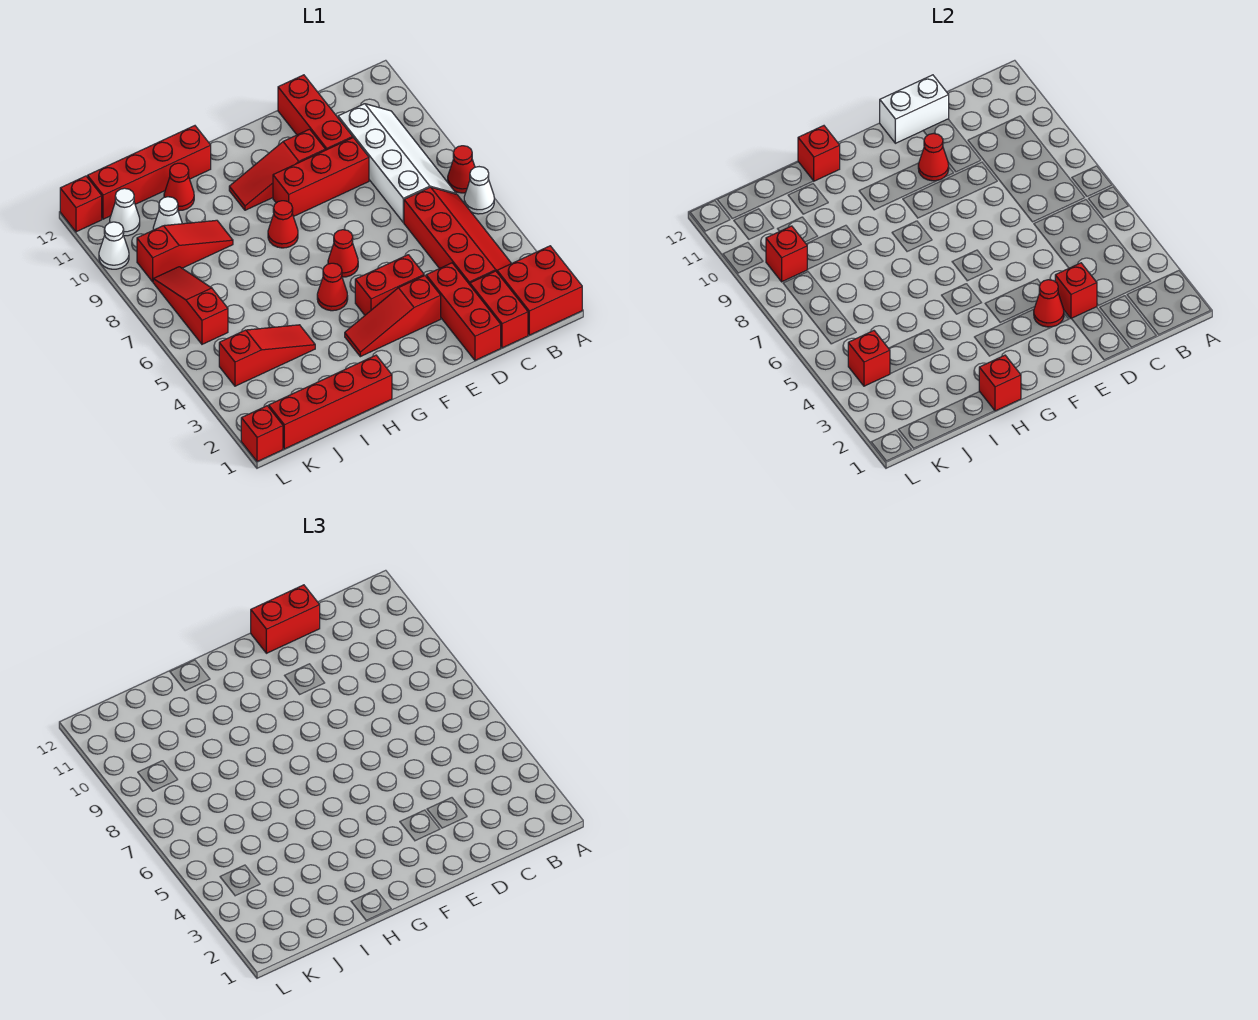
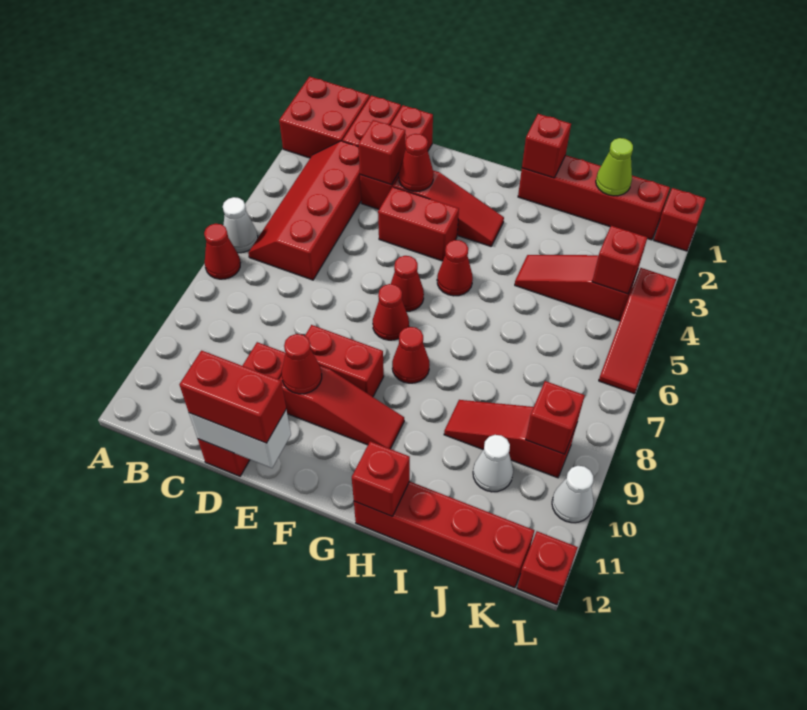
white slope B7:C10 level 1 top C -> none
red brick D9:F9 level 1 -> red brick E9:F9 level 1
red cone I11 level 1 -> red cone F7 level 1
none -> lime cone J1 level 2
red slope K6:K8 level 1 top 6 -> red slope L4:L6 level 1 top 4
white cone K11 level 1 -> none

